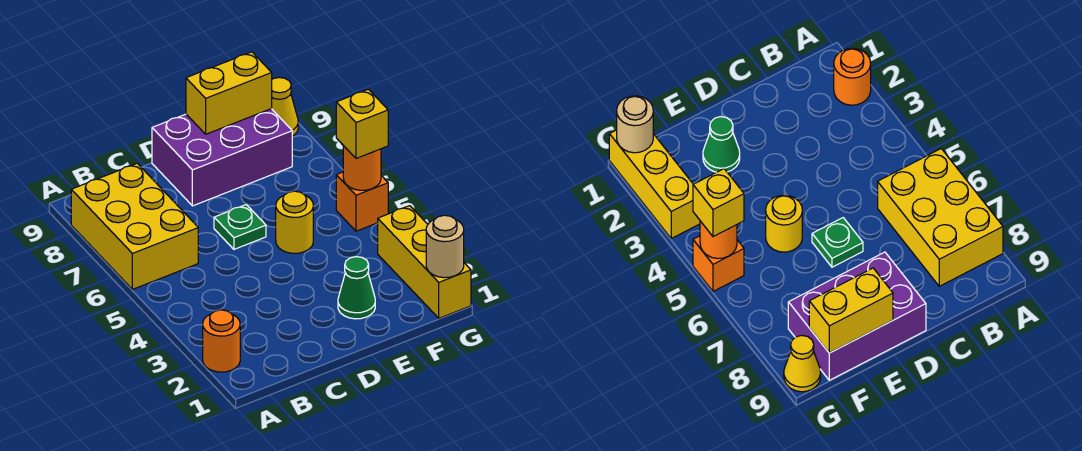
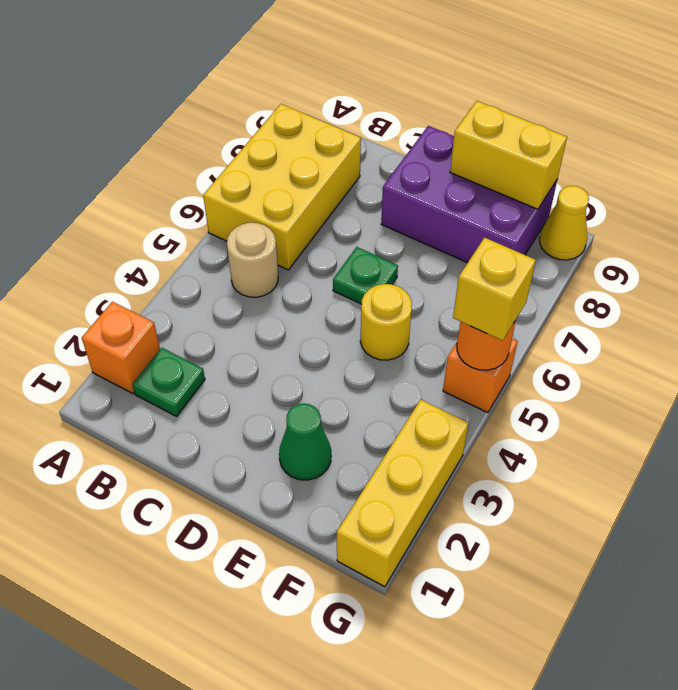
orange round brick A2 level 1 -> orange brick A2 level 1
none -> green plate B2 level 1
tan round brick G1 level 2 -> tan round brick B5 level 1

